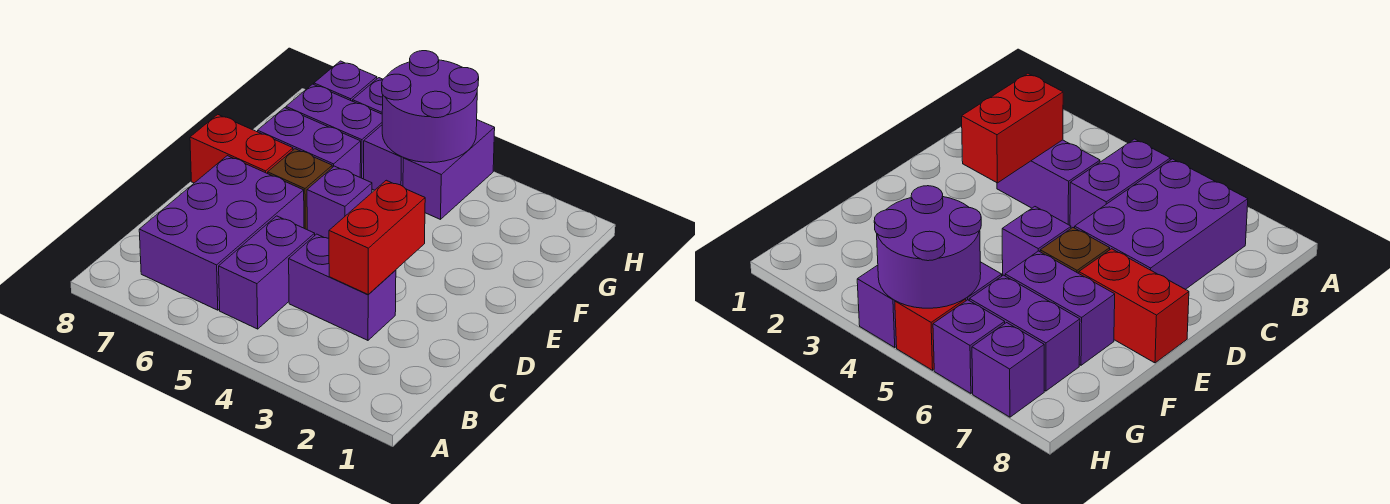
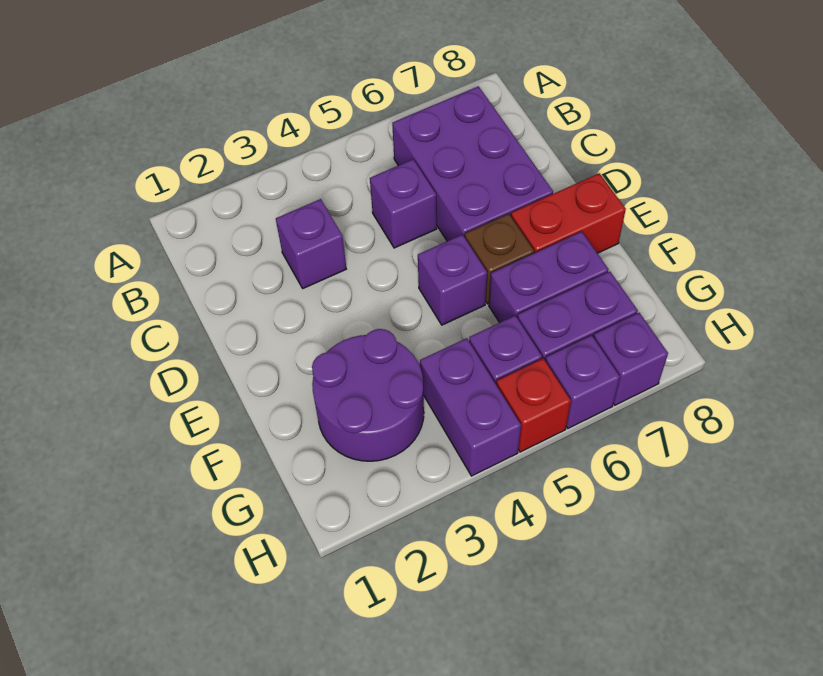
purple brick B5:C5 level 1 -> purple brick C5 level 1
purple brick C3:C4 level 1 -> purple brick C3 level 1
red brick C3:D3 level 2 -> none
purple round brick G4:H5 level 2 -> purple round brick F2:G3 level 1

